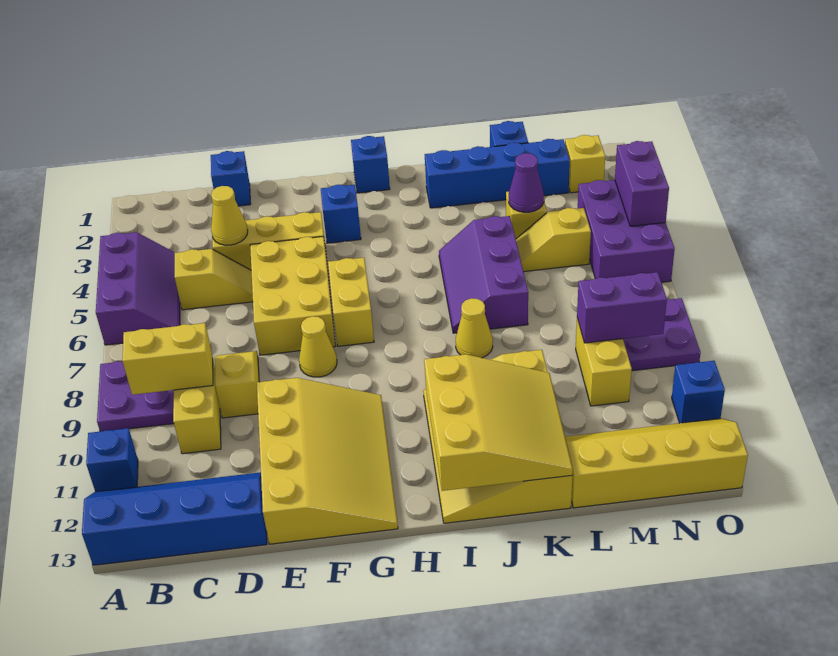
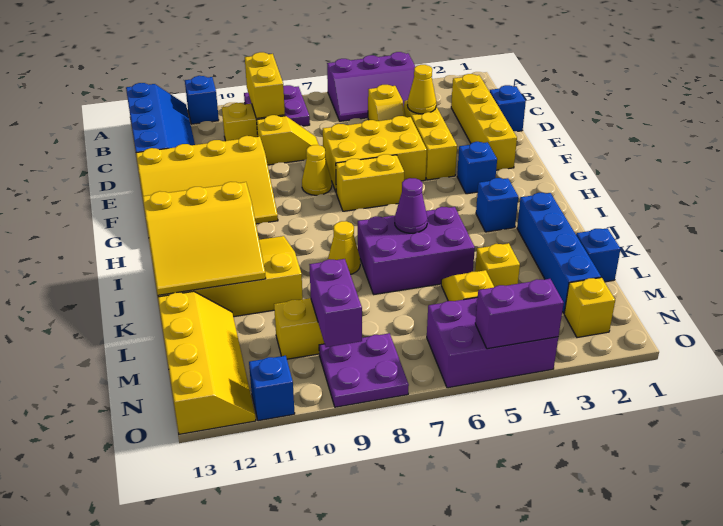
none -> yellow brick C2:F2 level 1
blue brick H1 level 1 -> blue brick I3 level 1
purple slope J5:K7 level 1 top K -> purple brick J5:K7 level 1
purple cone L4 level 2 -> purple cone J6 level 2

